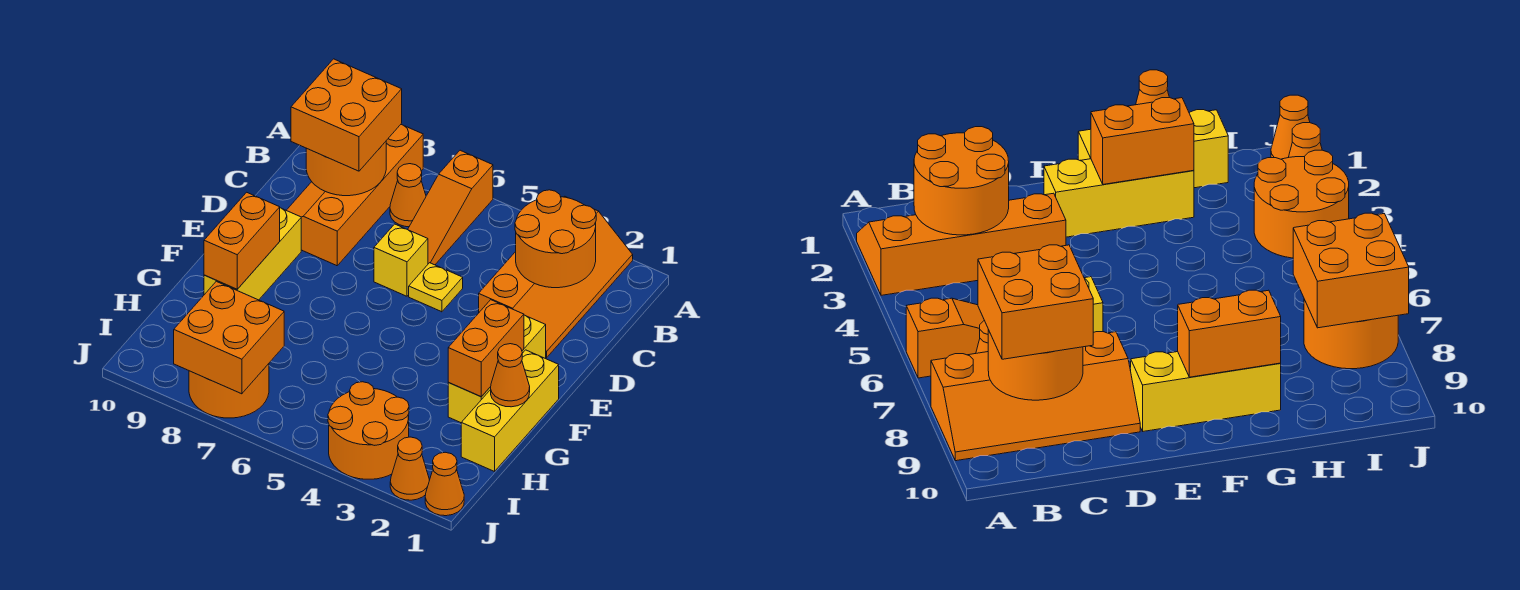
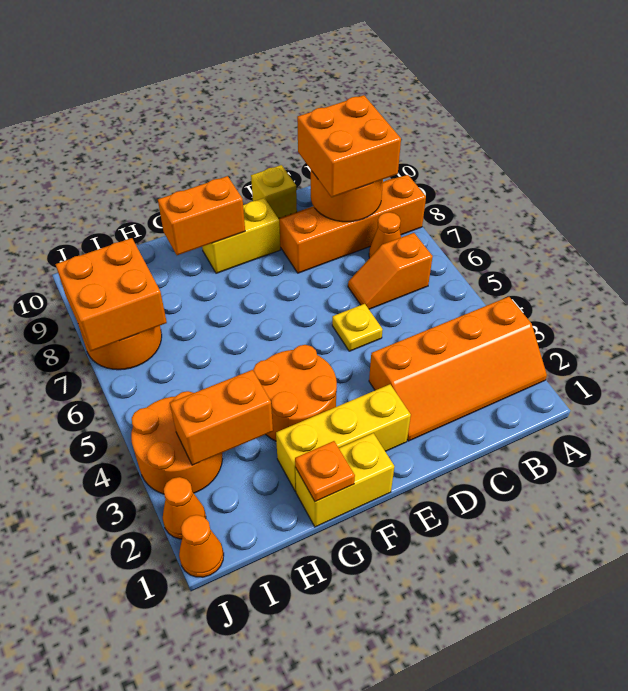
orange slope A6:C6 level 1 top A -> orange slope B6:C6 level 1 top B
orange round brick B2:C3 level 2 -> orange round brick F3:G4 level 1
yellow brick D6 level 1 -> yellow brick D10 level 1
yellow brick E9:G9 level 1 -> yellow brick E9:F9 level 1
yellow brick F1:H1 level 1 -> yellow brick F1:G1 level 1
orange brick F2:G2 level 2 -> orange brick H3:I3 level 2
orange cone G1 level 2 -> orange plate G1 level 2

